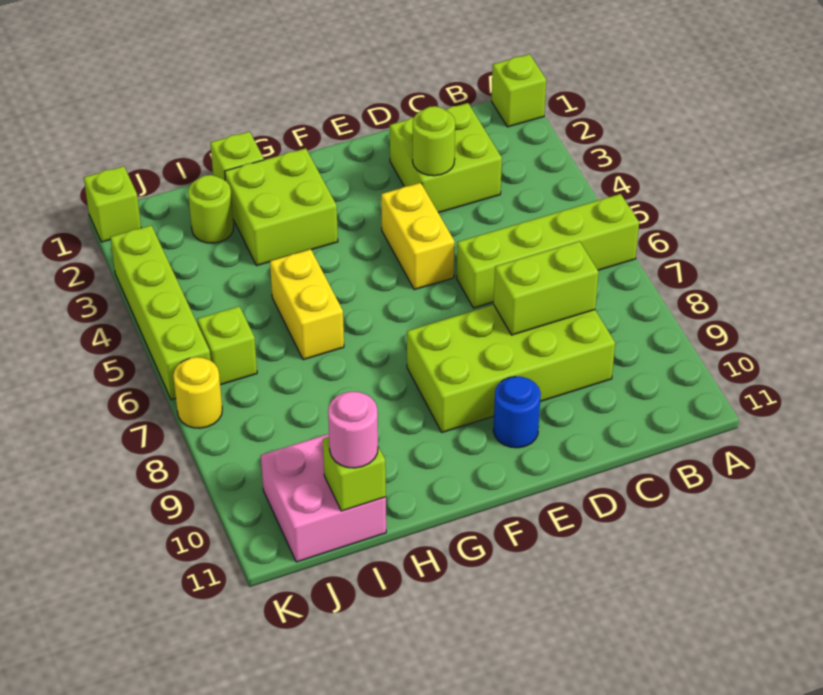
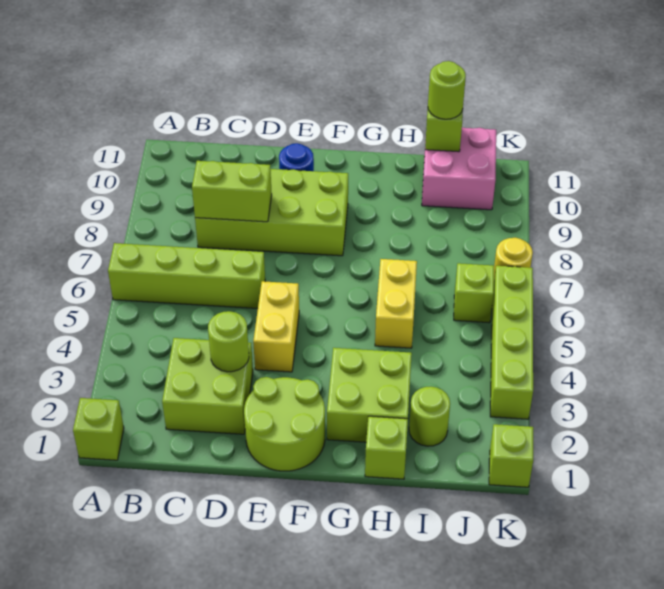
none -> lime round brick E1:F2 level 1
pink round brick I11 level 3 -> lime round brick I11 level 3

